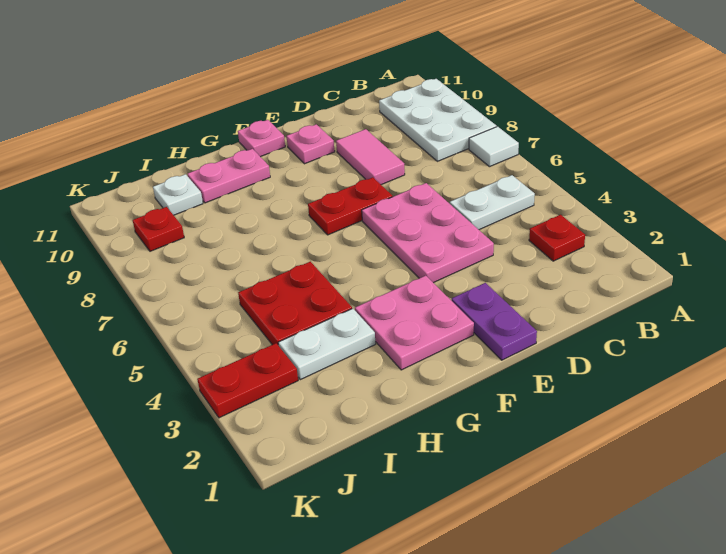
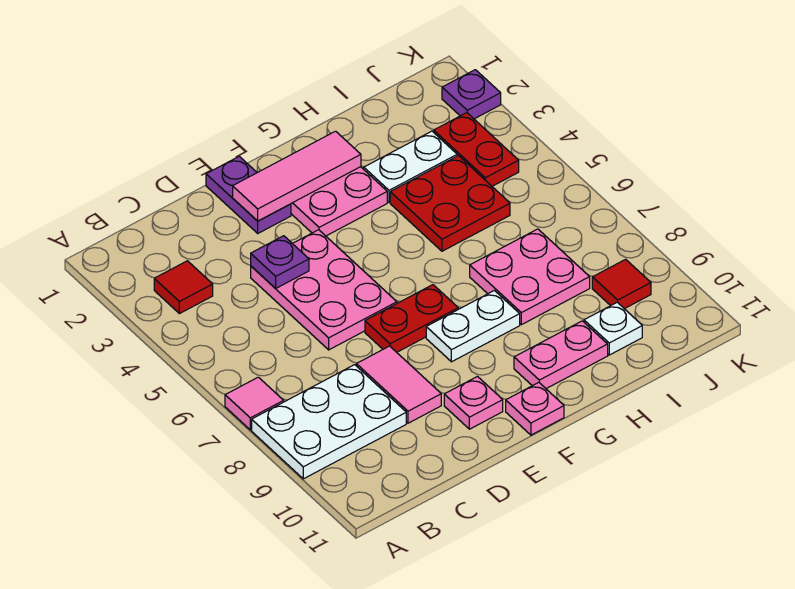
white tile A7 level 1 -> pink tile A7 level 1
white plate A8:B10 level 1 -> white plate A8:C9 level 1
red plate B3 level 1 -> red tile B3 level 1
white plate B5:C5 level 1 -> white plate F8:G8 level 1
none -> purple plate D4 level 2
none -> pink tile E2:G2 level 2
none -> pink plate H7:I8 level 1
red plate J3:K3 level 1 -> red plate J3:J4 level 1
red plate J9 level 1 -> red tile J9 level 1
none -> purple plate K2 level 1

